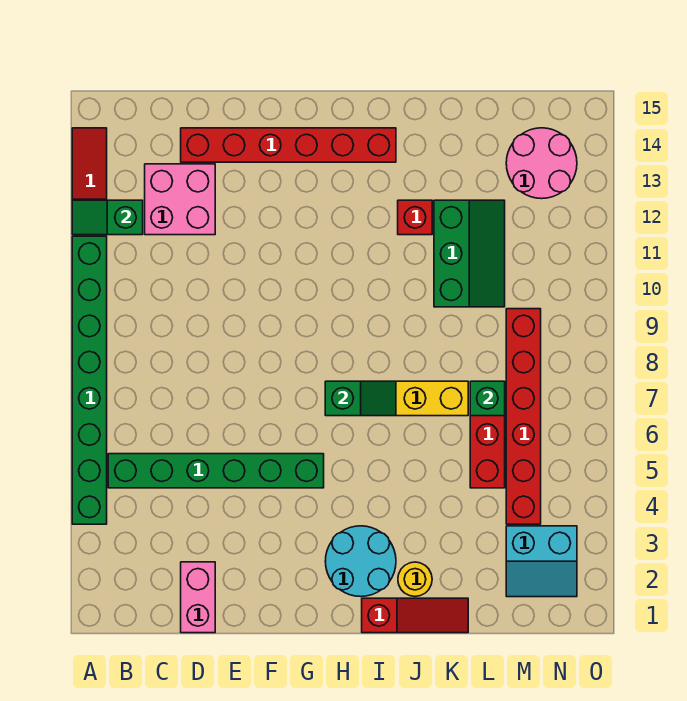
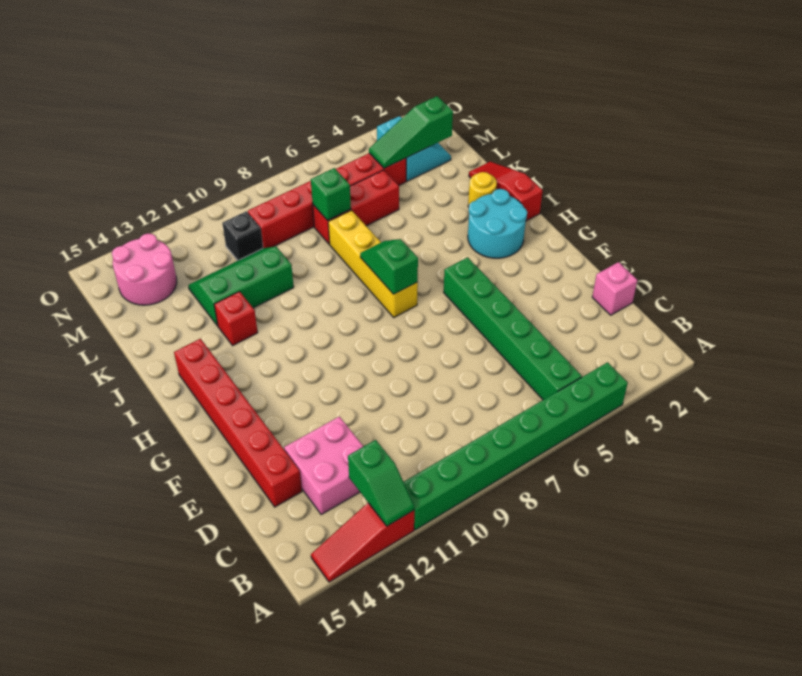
pink brick D1:D2 level 1 -> pink brick D1 level 1
none -> green slope M2:M4 level 2 top 2
none -> black brick M10 level 1

